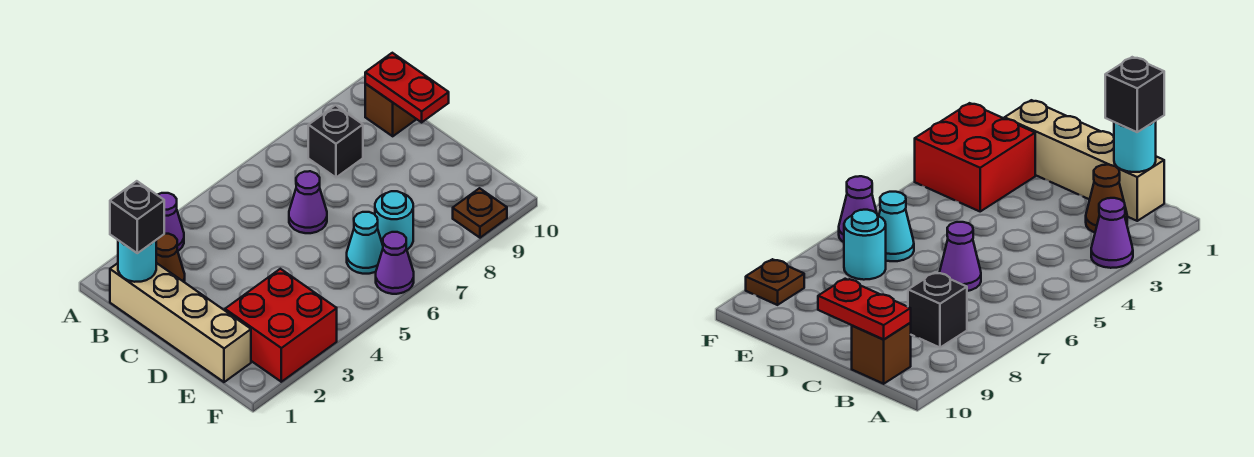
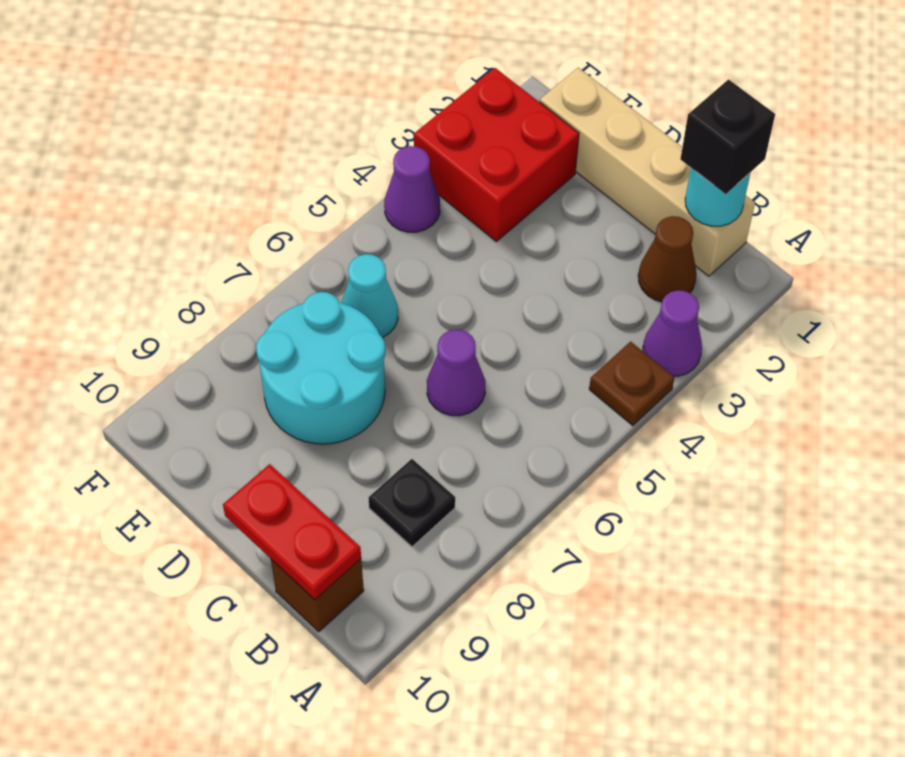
black brick B8 level 1 -> black plate B8 level 1
cyan round brick E7 level 1 -> cyan round brick D7:E8 level 1
purple cone F6 level 1 -> purple cone F4 level 1
brown plate F9 level 1 -> brown plate A4 level 1

